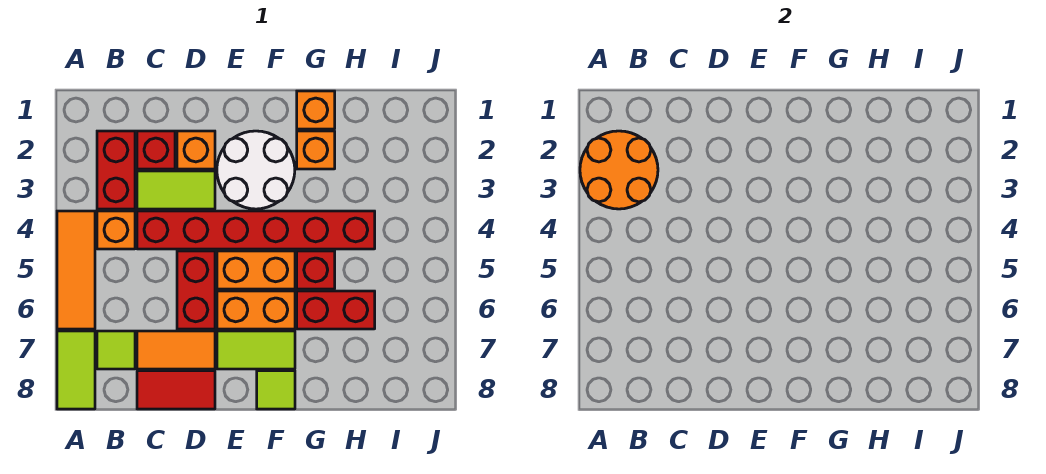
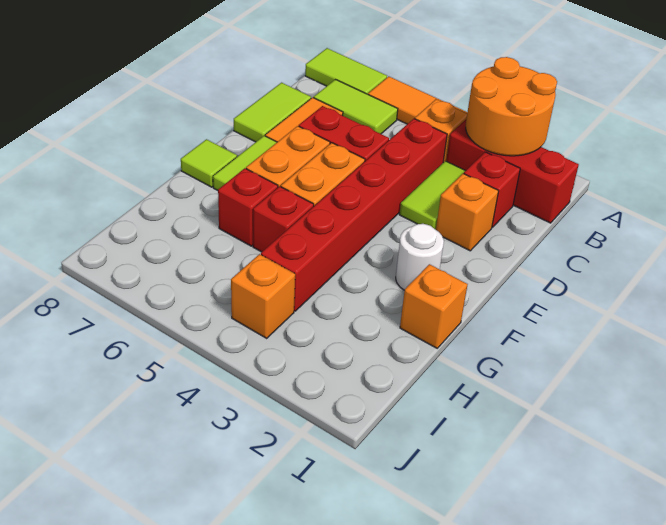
red brick B2:B3 level 1 -> red brick B1:B3 level 1
lime tile B7 level 1 -> lime tile B6:B7 level 1
red tile C8:D8 level 1 -> lime tile C8:D8 level 1
white round brick E2:F3 level 1 -> white round brick F2 level 1
orange brick G2 level 1 -> orange brick I4 level 1
red brick G6:H6 level 1 -> red brick G6 level 1

